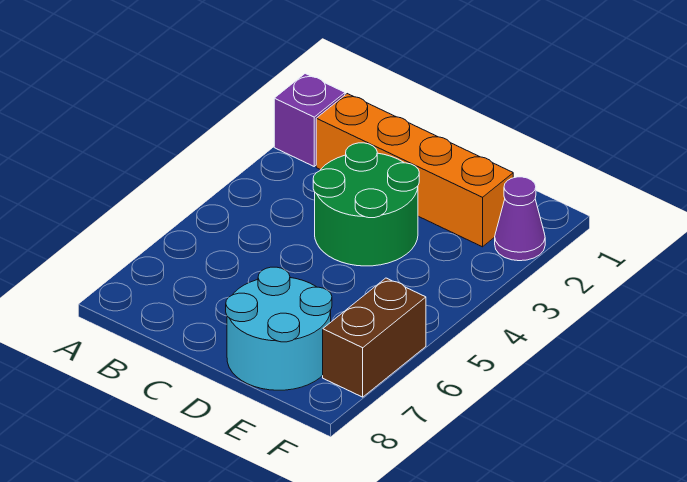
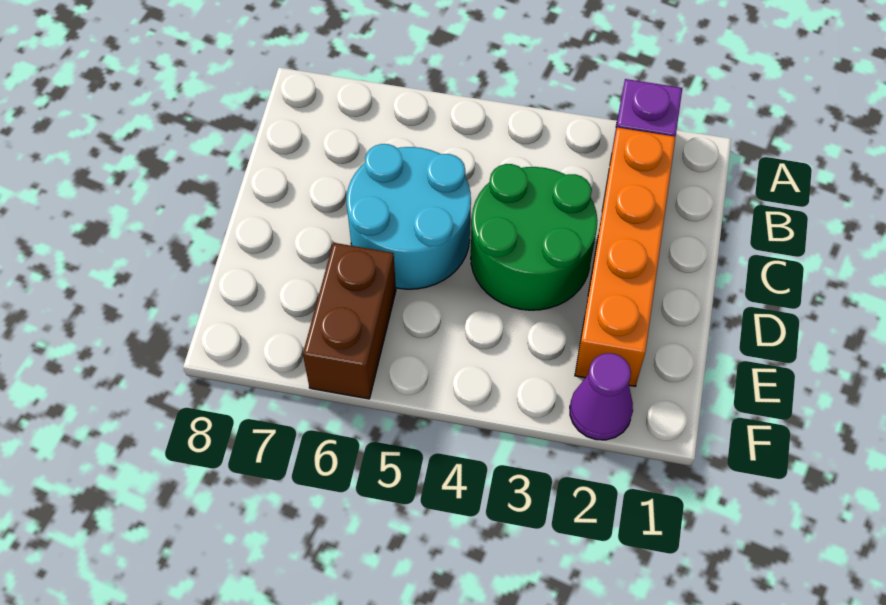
cyan round brick D7:E8 level 1 -> cyan round brick C5:D6 level 1
brown brick F6:F7 level 1 -> brown brick E6:F6 level 1

